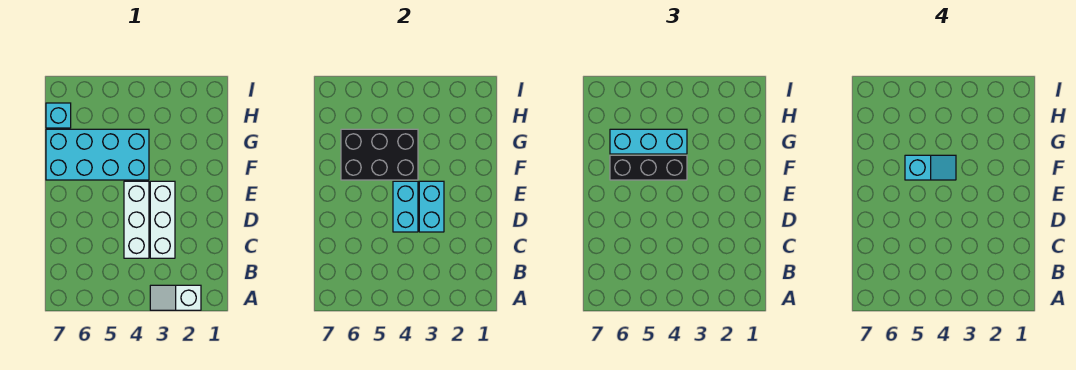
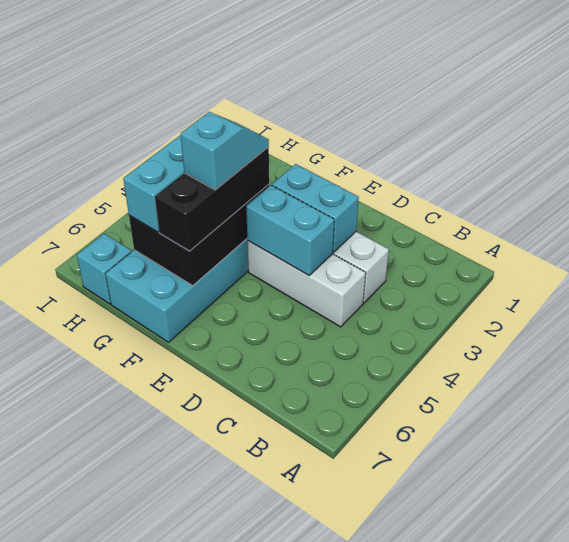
white slope A2:A3 level 1 top 2 -> none

